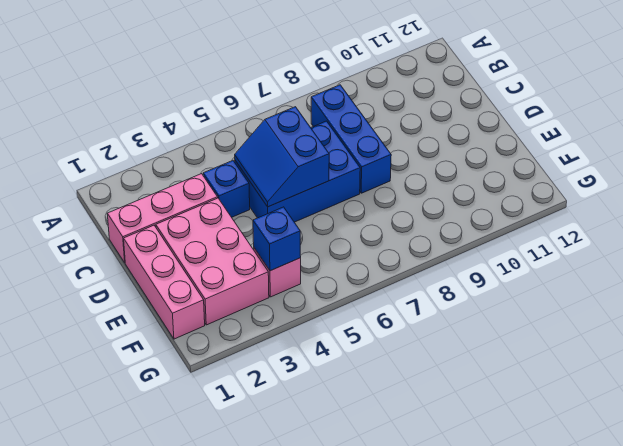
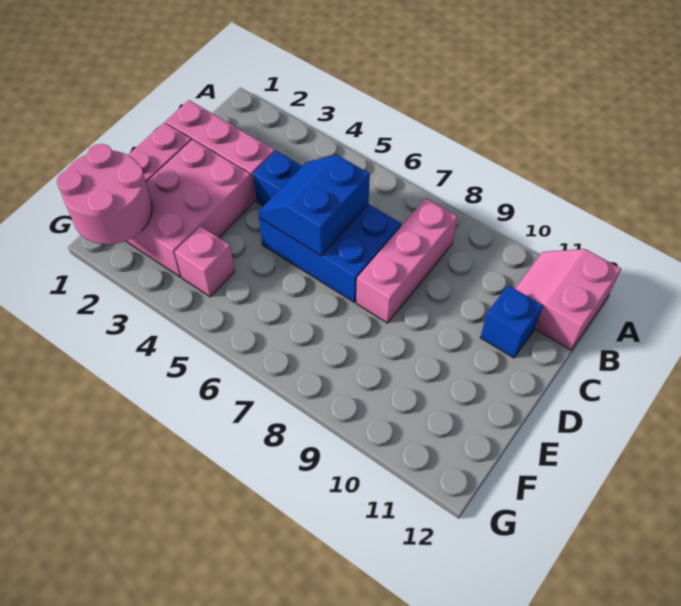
none -> pink slope A11:B12 level 1 top 12
blue brick B8:D8 level 1 -> pink brick B8:D8 level 1
none -> pink round brick F1:G2 level 2
blue brick F4 level 2 -> blue brick C11 level 1

